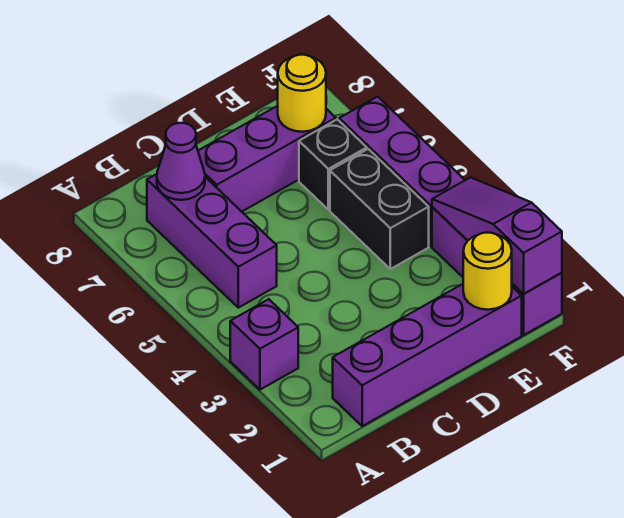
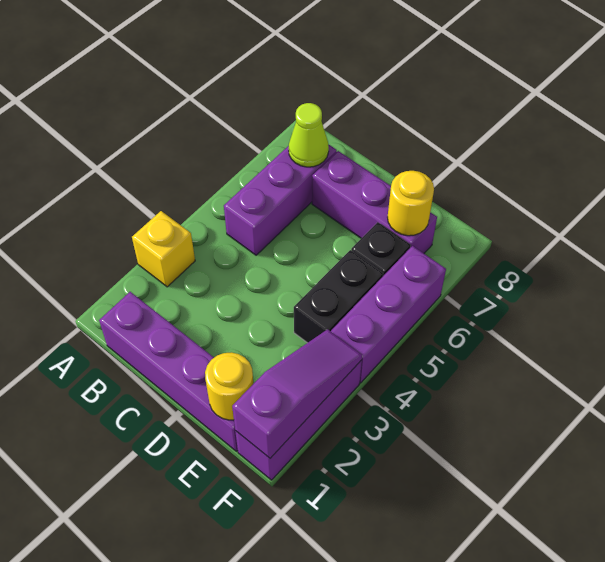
purple brick A3 level 1 -> yellow brick A3 level 1
purple cone B7 level 2 -> lime cone B7 level 2

